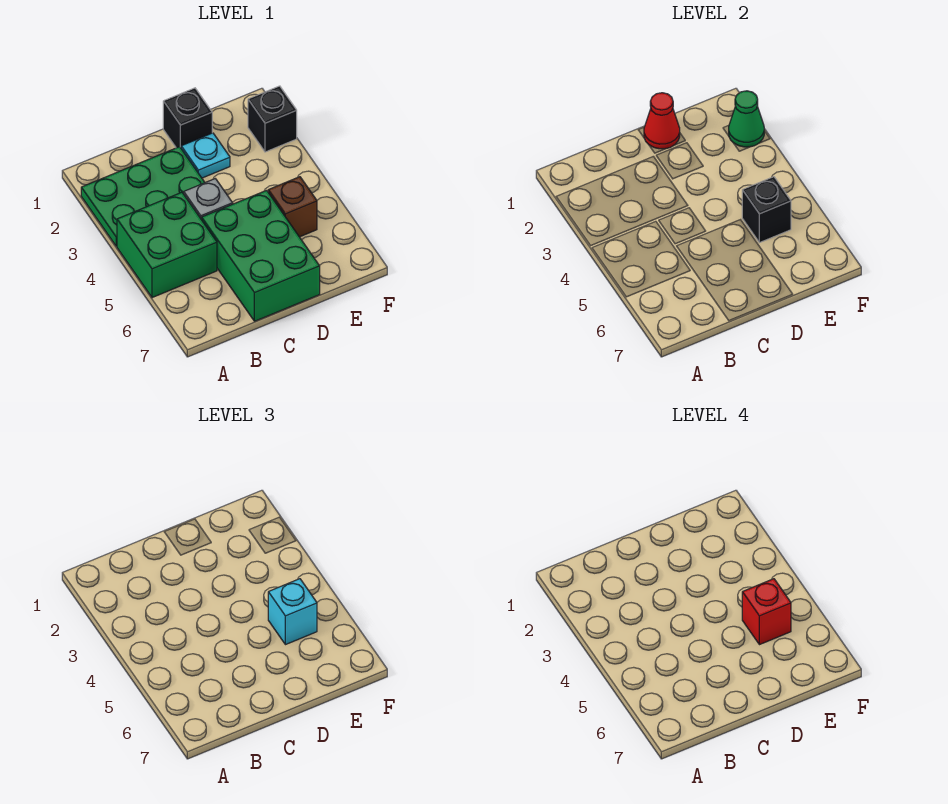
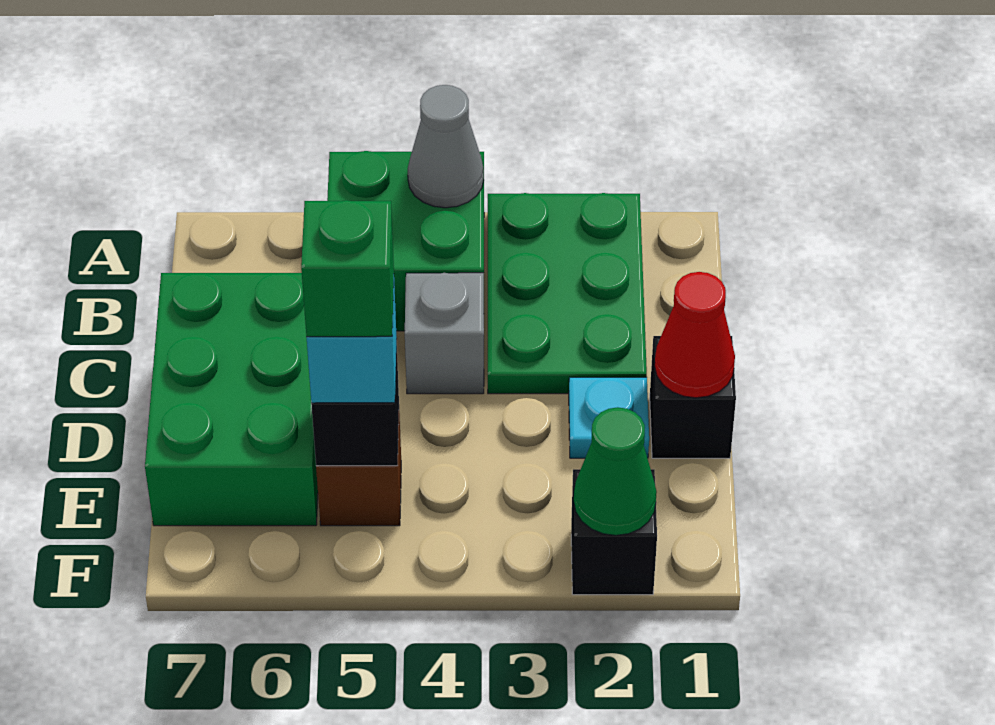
none -> grey cone A4 level 2
green brick C5:D7 level 1 -> green brick C6:E7 level 1
red brick E5 level 4 -> green brick E5 level 4

